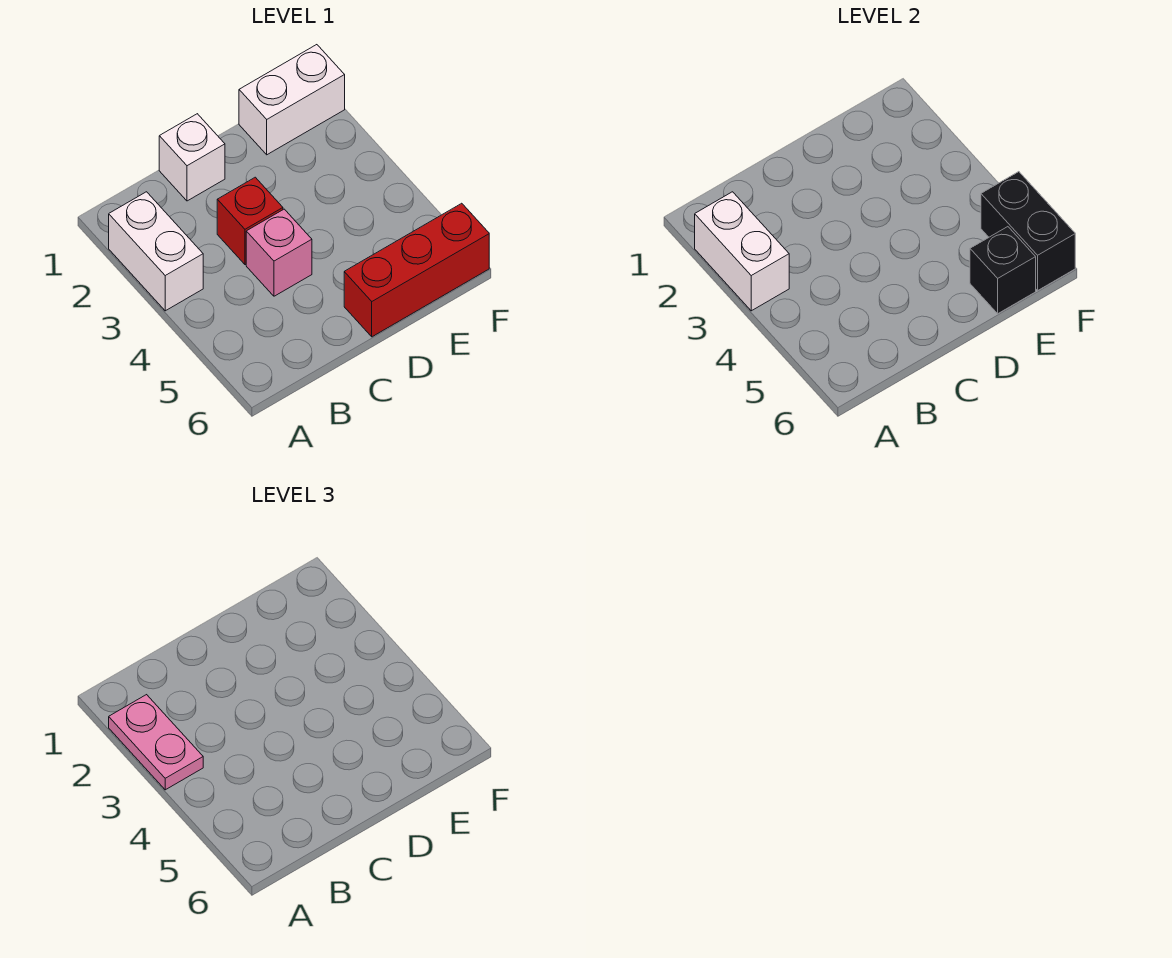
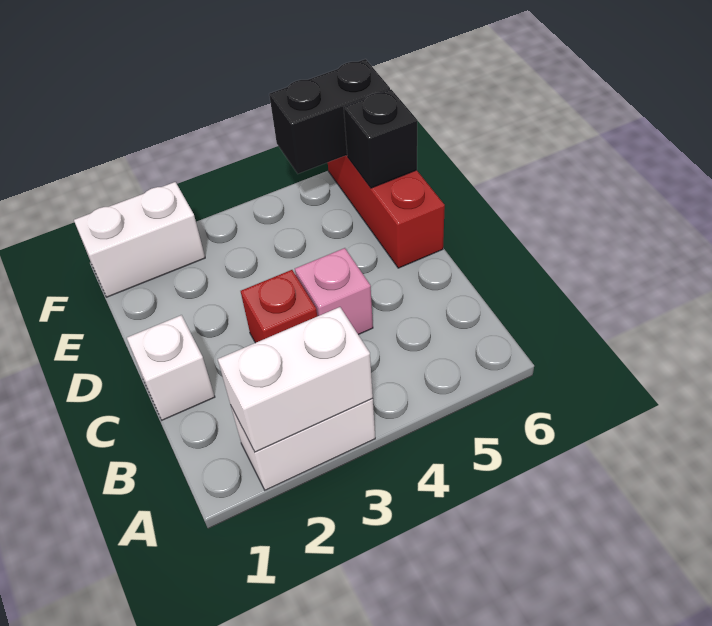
pink plate A2:A3 level 3 -> none
white brick E1:F1 level 1 -> white brick F1:F2 level 1

